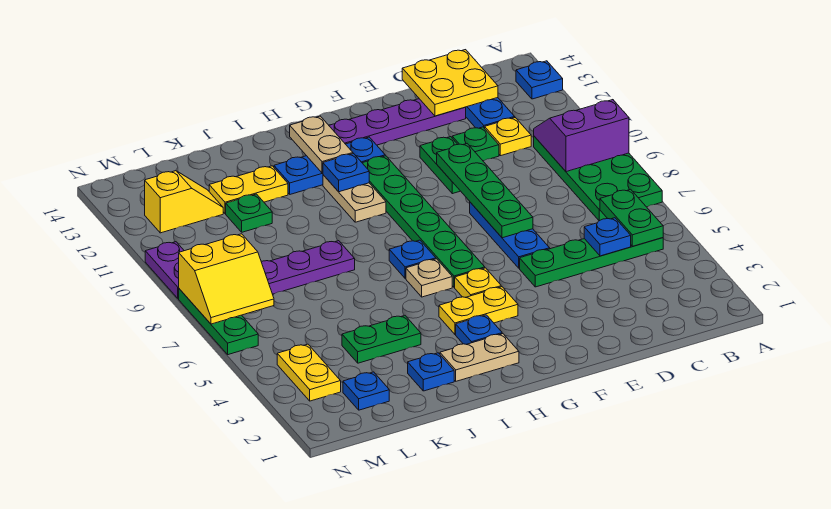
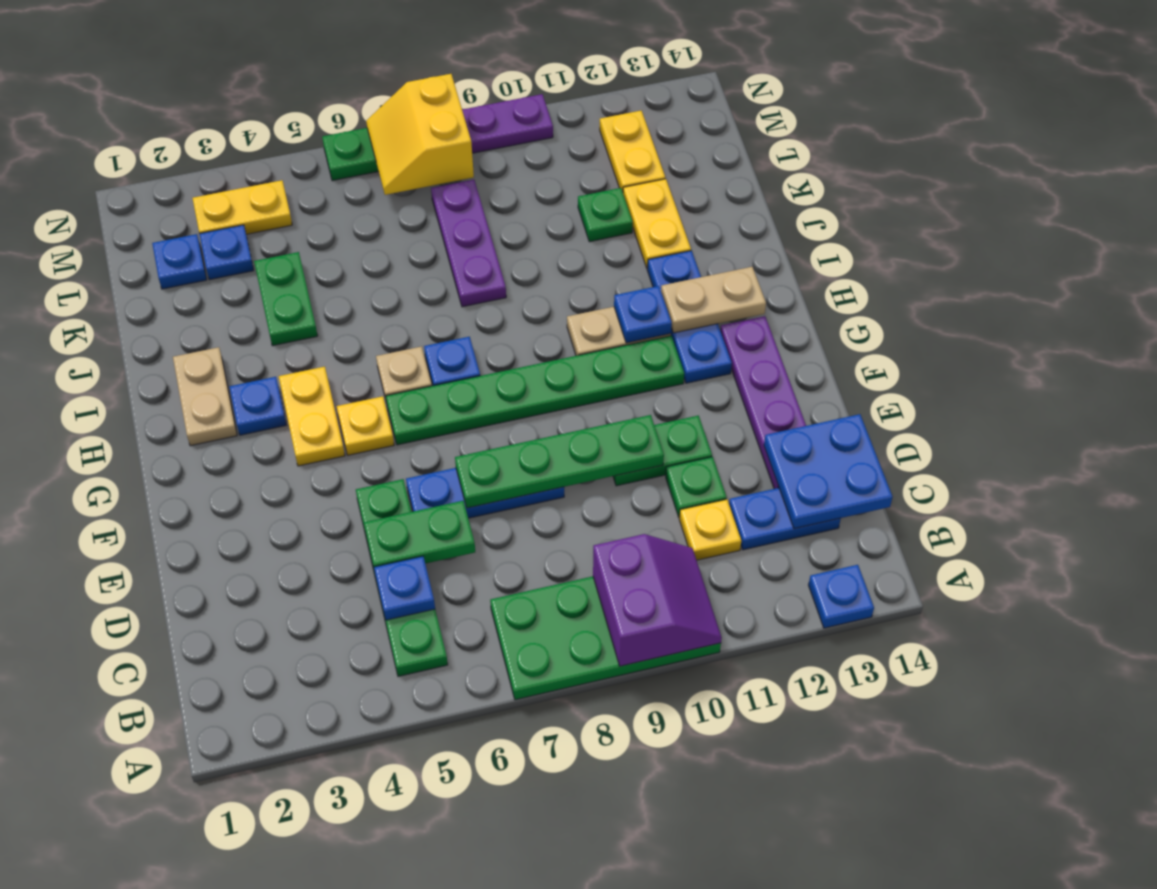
green plate B5:B6 level 2 -> green plate D5:D6 level 2
yellow plate C13:D14 level 2 -> blue plate C13:D14 level 2
blue plate J2 level 1 -> blue plate L3 level 1
yellow slope L12:M12 level 1 top M -> yellow plate L12:M12 level 1

